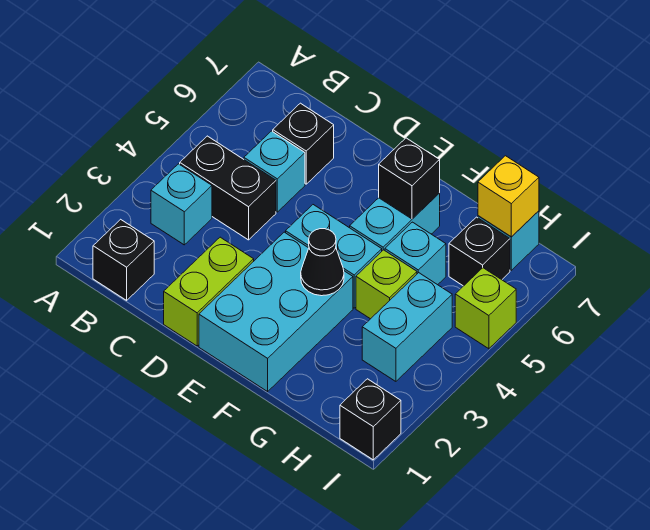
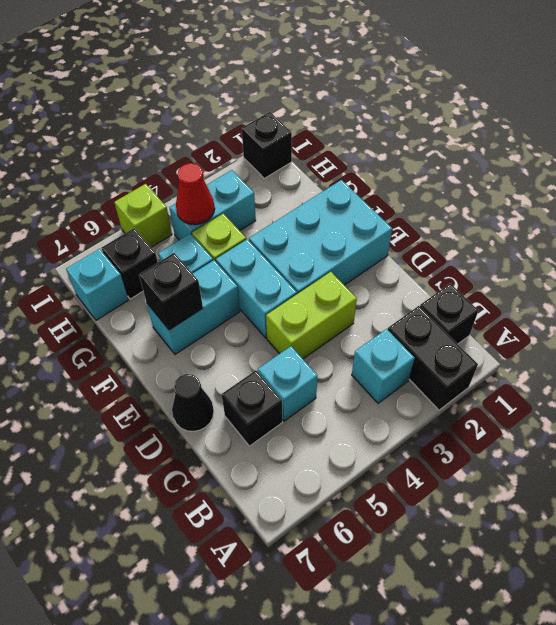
black brick B4:C4 level 1 -> black brick A2:B2 level 1
lime brick D1:D2 level 1 -> lime brick D3:D4 level 1
black cone F3 level 2 -> black cone D7 level 1
none -> red cone H4 level 2
yellow brick H7 level 2 -> none

